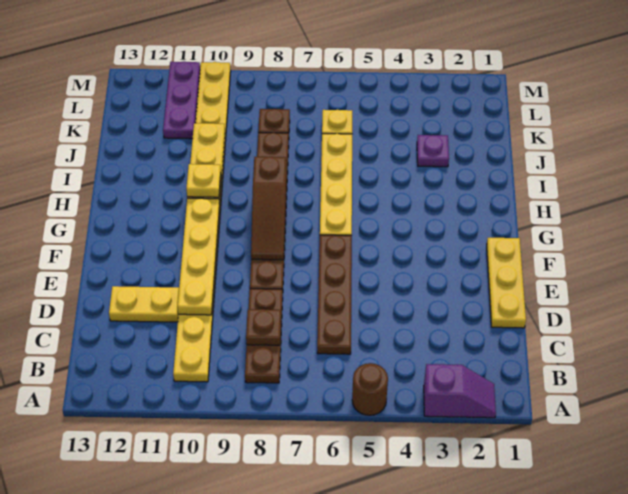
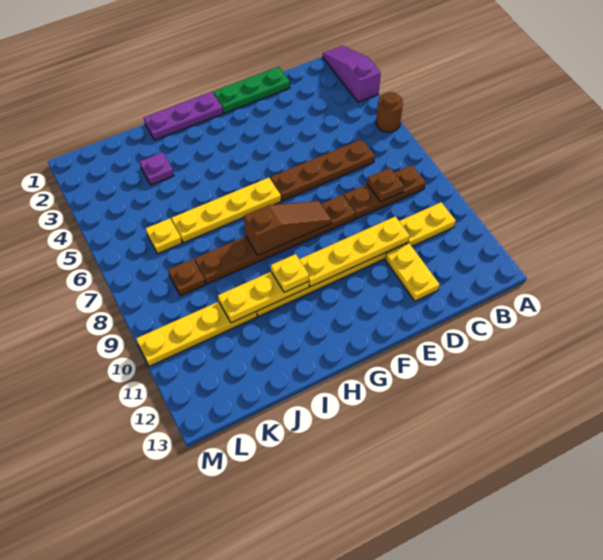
purple slope A2:A3 level 1 top 3 -> purple slope A1:A3 level 1 top 3
yellow plate D1:F1 level 1 -> green plate D1:F1 level 1
purple plate K11:M11 level 1 -> purple plate G1:I1 level 1

